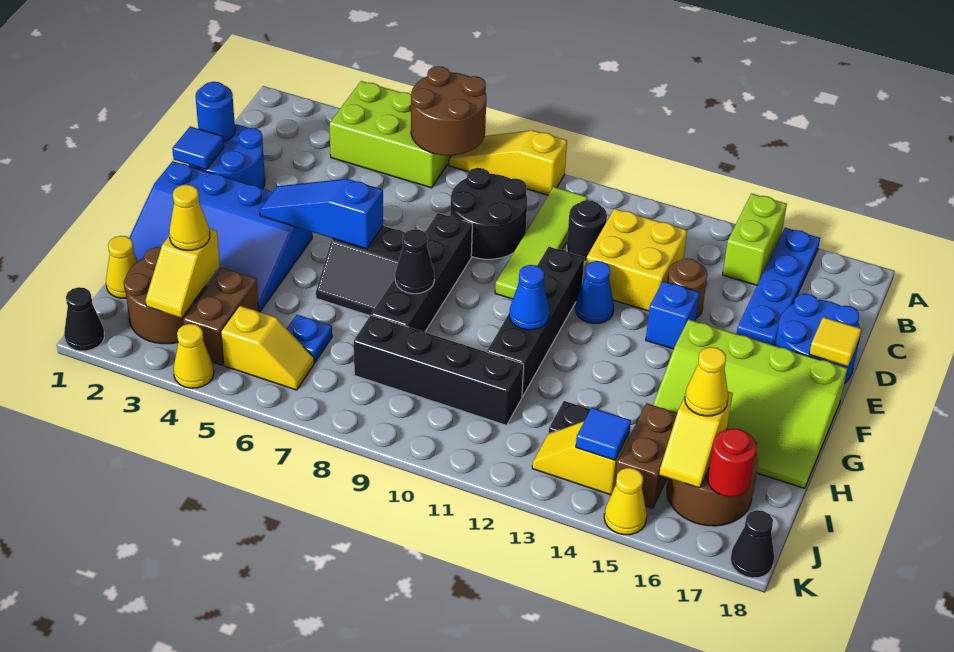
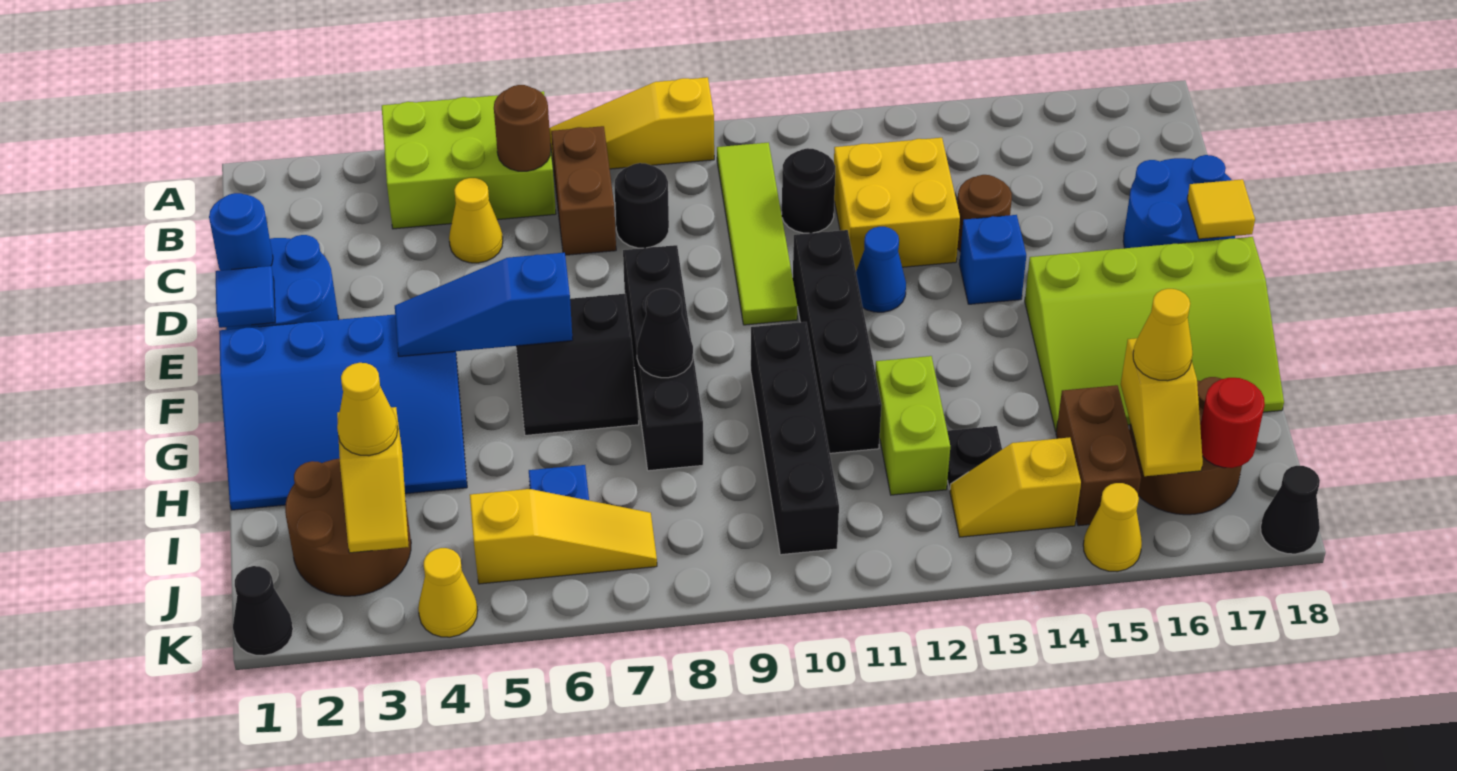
brown round brick A6:B7 level 2 -> brown round brick B6 level 2
lime brick A15:B15 level 1 -> lime brick H12:I12 level 1
blue plate A16:D16 level 1 -> none
black round brick C8:D9 level 1 -> black round brick C8 level 1
blue cone G11 level 2 -> none
yellow cone I1 level 1 -> yellow cone C5 level 1
brown brick I4:J4 level 1 -> brown brick B7:C7 level 1
black brick I8:I11 level 1 -> black brick G10:J10 level 1
yellow slope J5:J6 level 1 top 5 -> yellow slope J5:J7 level 1 top 5
blue tile J14 level 2 -> none

